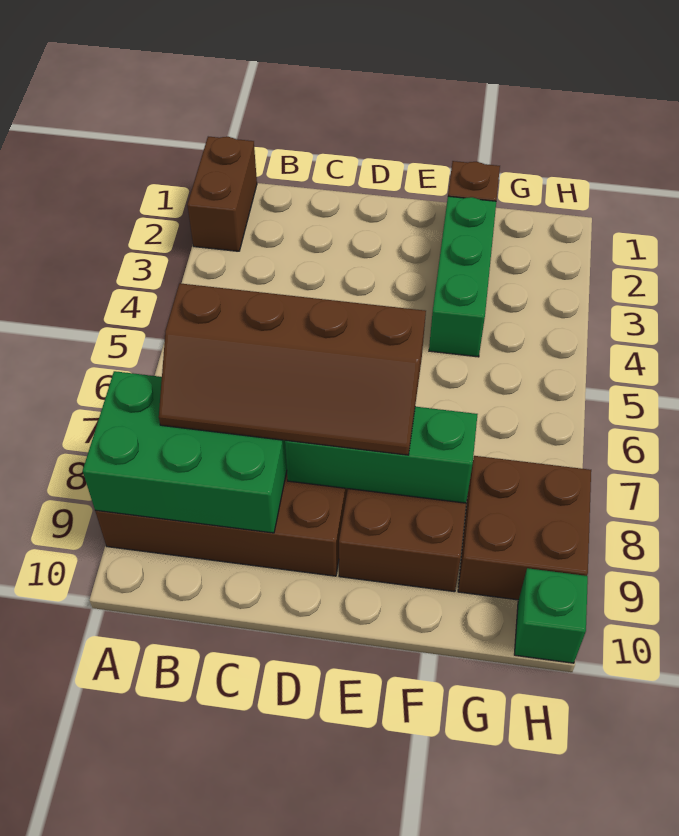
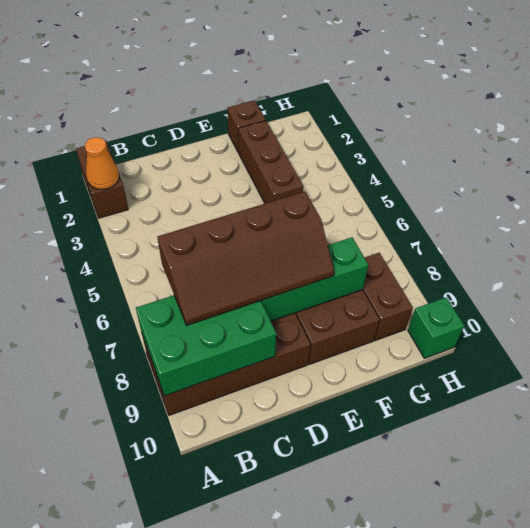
none -> orange cone A2 level 2
green brick F2:F4 level 1 -> brown brick F2:F4 level 1
brown brick G8:H9 level 1 -> brown brick G8:G9 level 1

